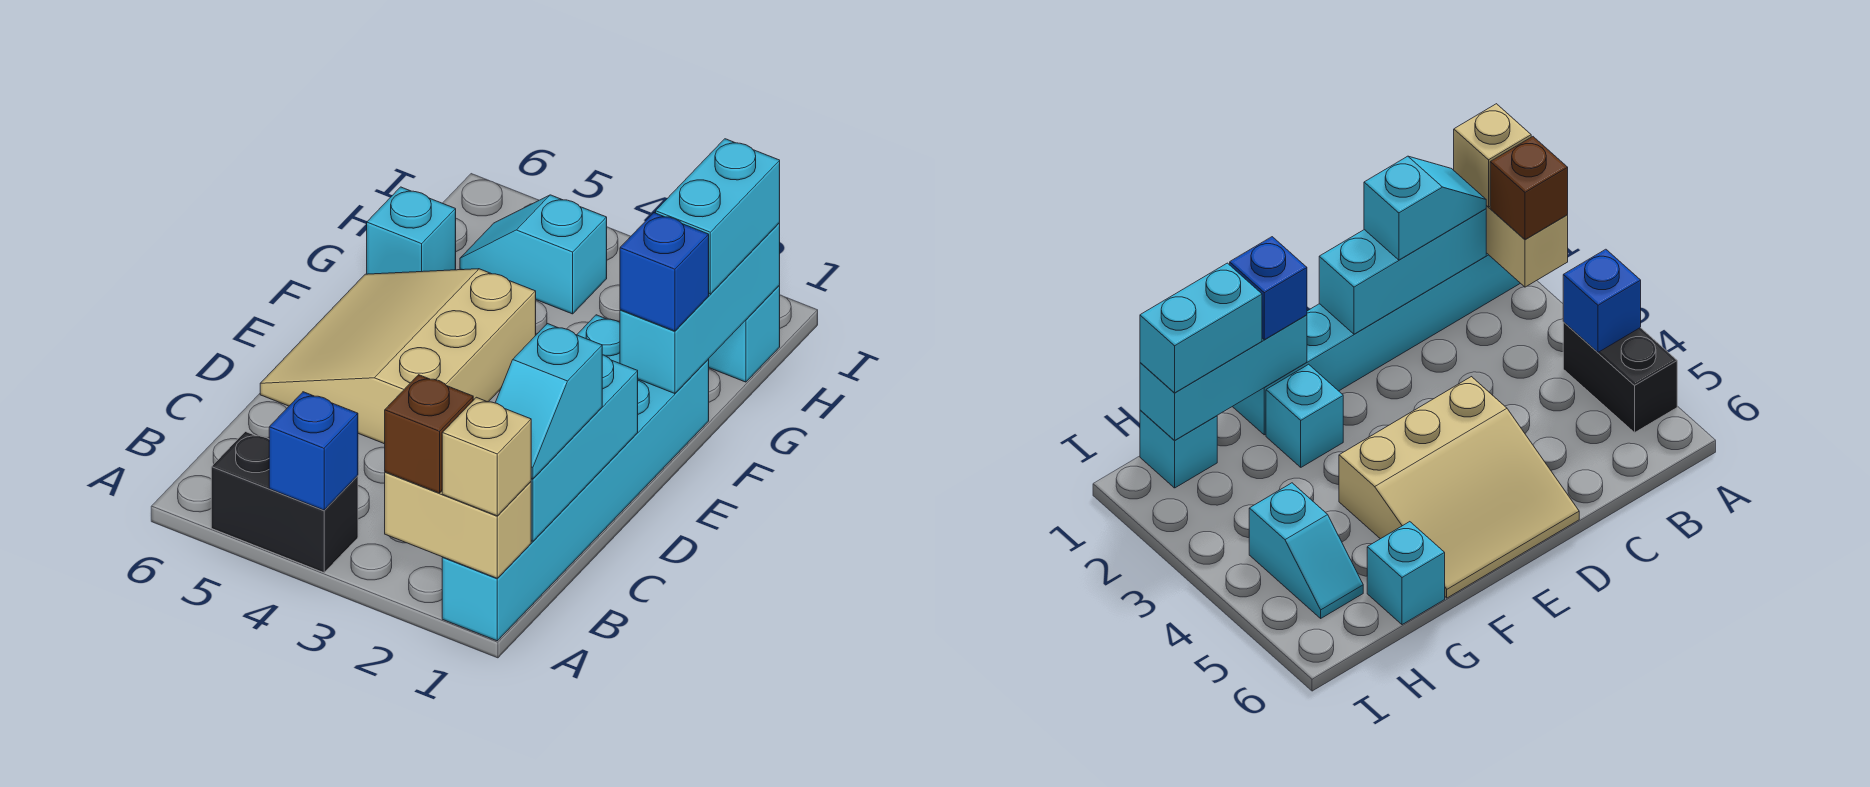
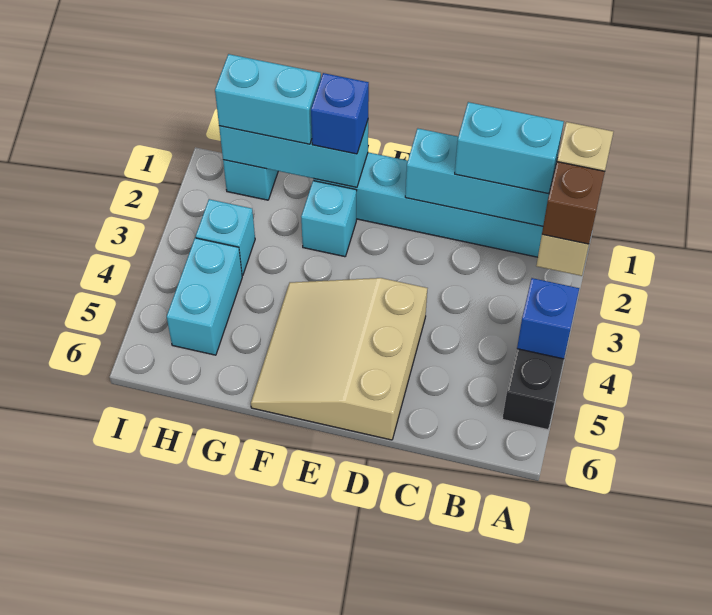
cyan slope B1:C1 level 3 top C -> cyan brick B1:C1 level 3
tan slope D4:F6 level 1 top 4 -> tan slope D4:F6 level 1 top D
cyan brick G6 level 1 -> cyan brick H3 level 1
cyan slope H4:H5 level 1 top 4 -> cyan brick H4:H5 level 1

